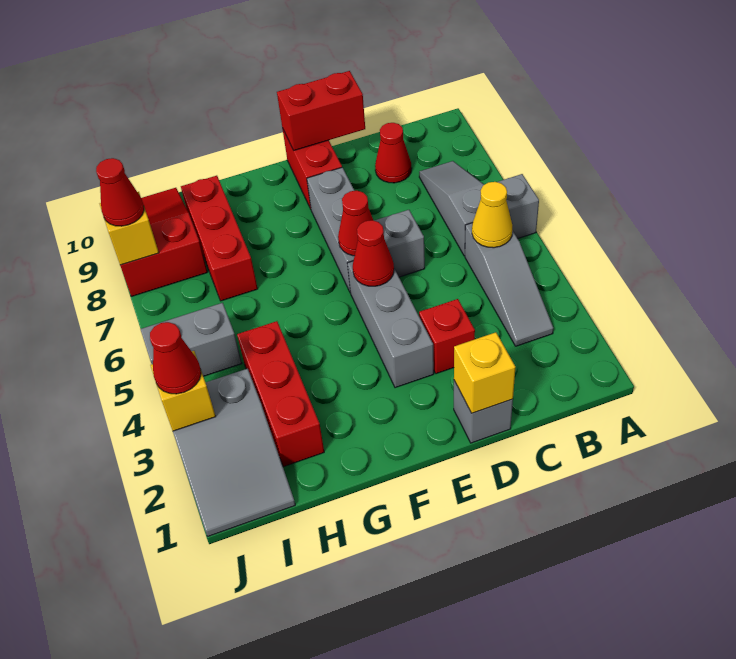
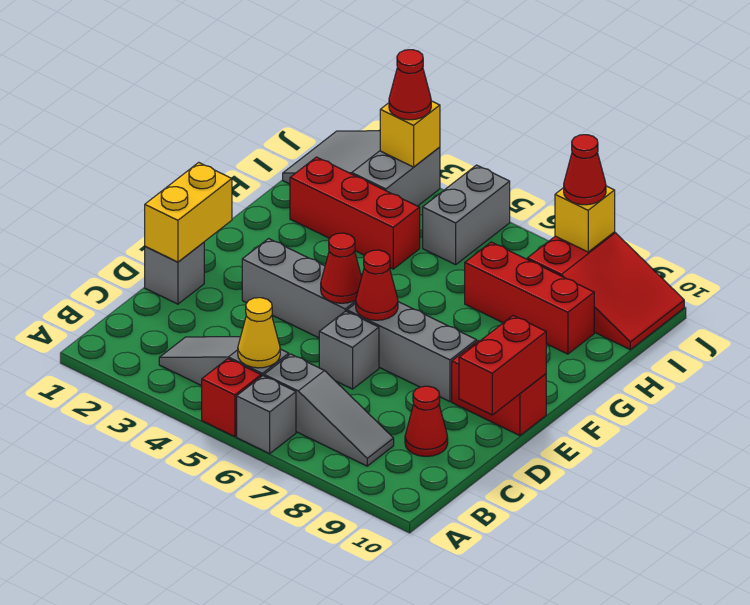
yellow brick D1 level 2 -> yellow brick D1:E1 level 2
red brick D3 level 1 -> red brick A5 level 1

